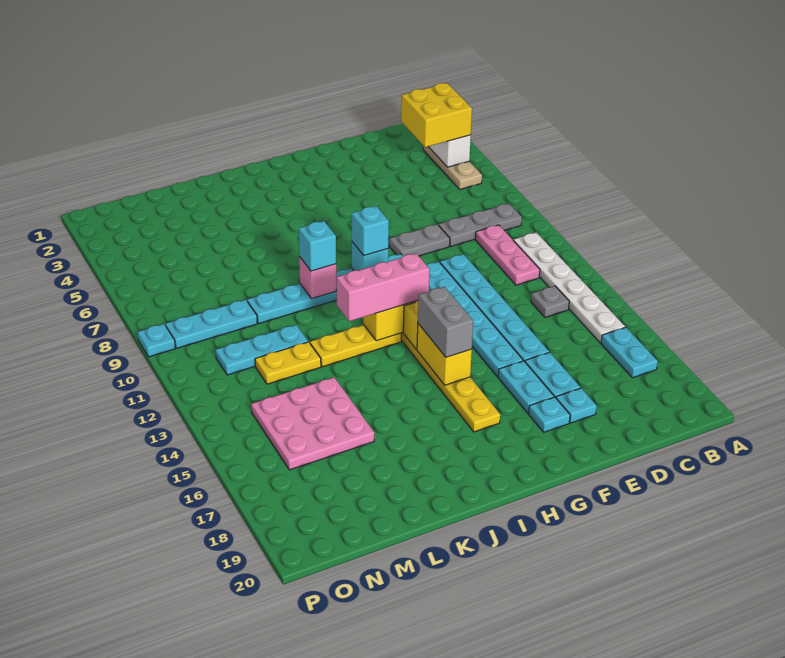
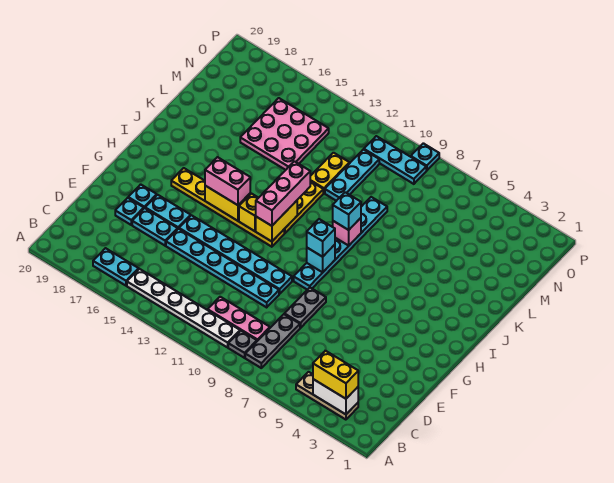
yellow brick B3:C4 level 3 -> yellow brick B3:B4 level 3
grey plate C13 level 1 -> grey plate B9 level 1
grey brick H14:H15 level 3 -> pink brick H14:H15 level 3
cyan plate M9:O9 level 1 -> cyan plate O9:O11 level 1

